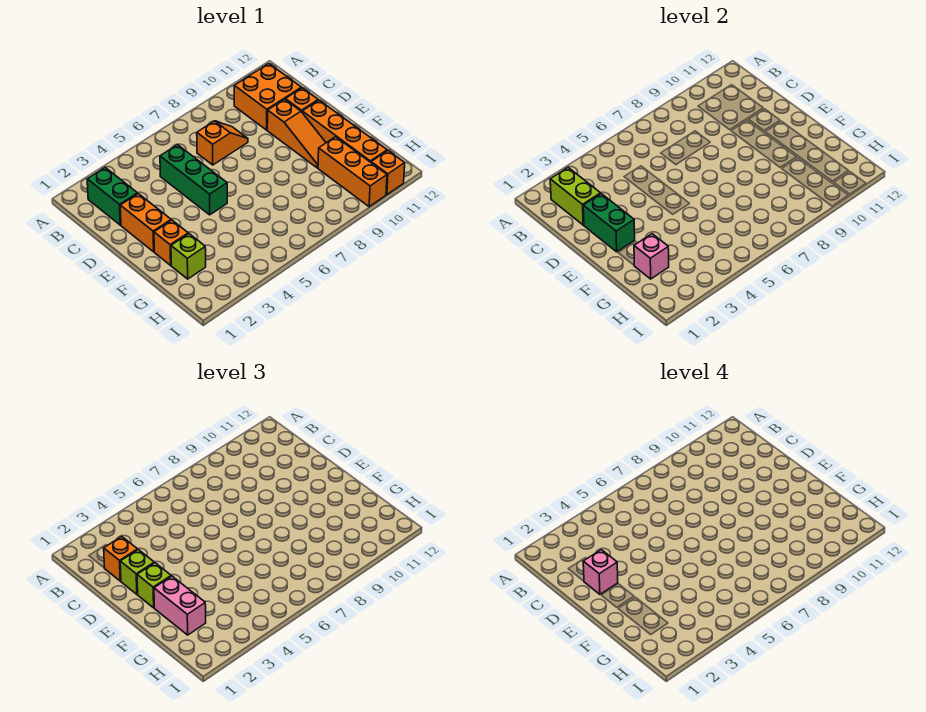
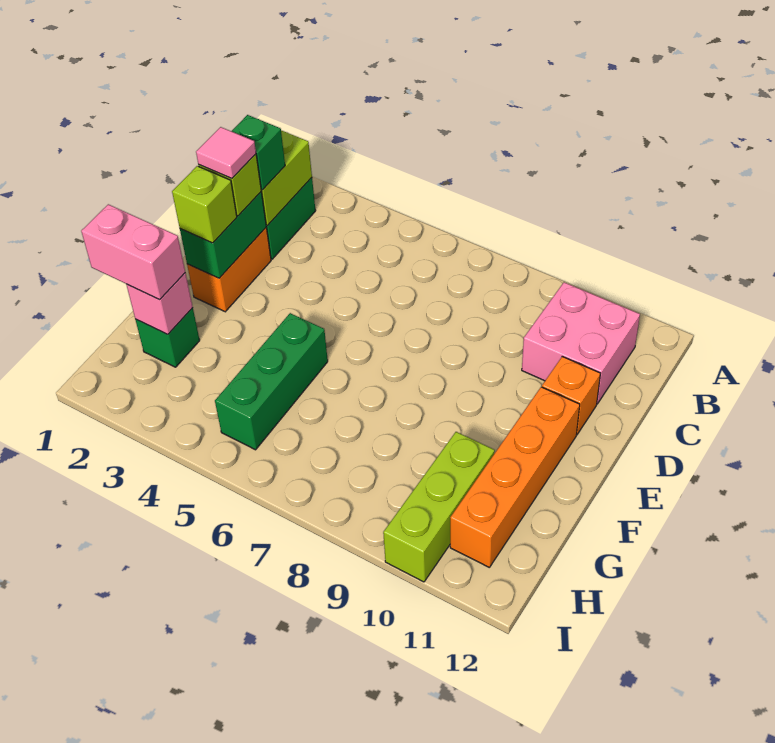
orange brick B10:C11 level 1 -> pink brick B10:C11 level 1
orange brick C2 level 3 -> green brick C2 level 3
green brick C5:E5 level 1 -> green brick F5:H5 level 1
orange slope C7:C8 level 1 top 7 -> none
pink brick D2 level 4 -> pink tile D2 level 4
orange slope D10:F10 level 1 top D -> none
orange brick F2 level 1 -> none
pink brick F2:G2 level 3 -> pink brick G1:G2 level 3
lime brick G2 level 1 -> green brick G2 level 1
orange brick G10:I10 level 1 -> lime brick G10:I10 level 1
orange brick I11 level 1 -> none

